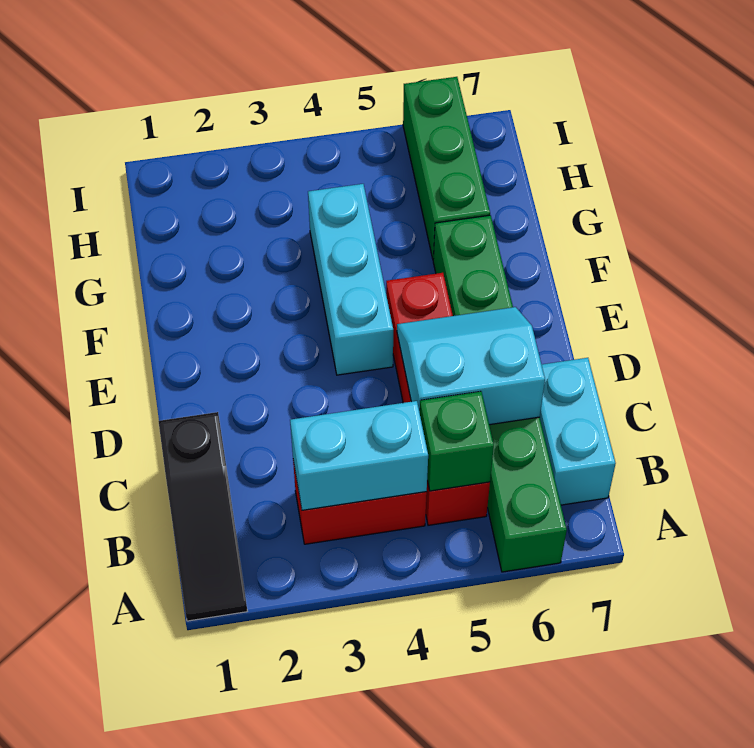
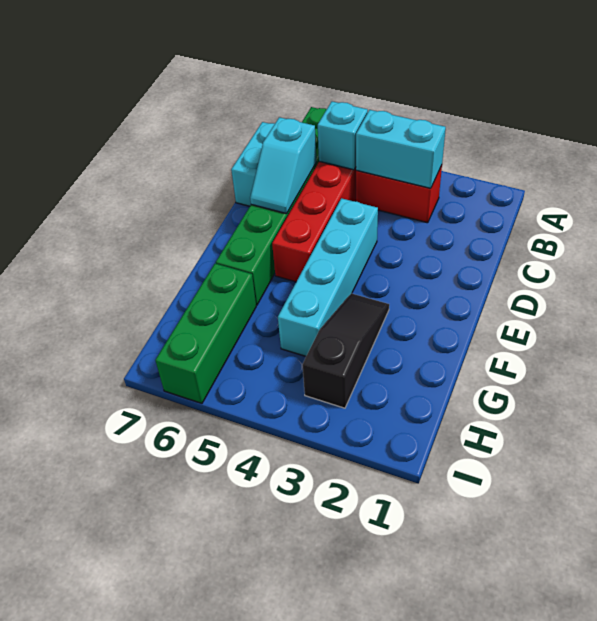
black slope A1:C1 level 1 top C -> black slope F3:H3 level 1 top H
green brick B5 level 2 -> cyan brick B5 level 2
cyan slope C5:D6 level 2 top C -> cyan slope C6:D6 level 2 top C
cyan brick E4:G4 level 1 -> cyan brick D4:G4 level 1

